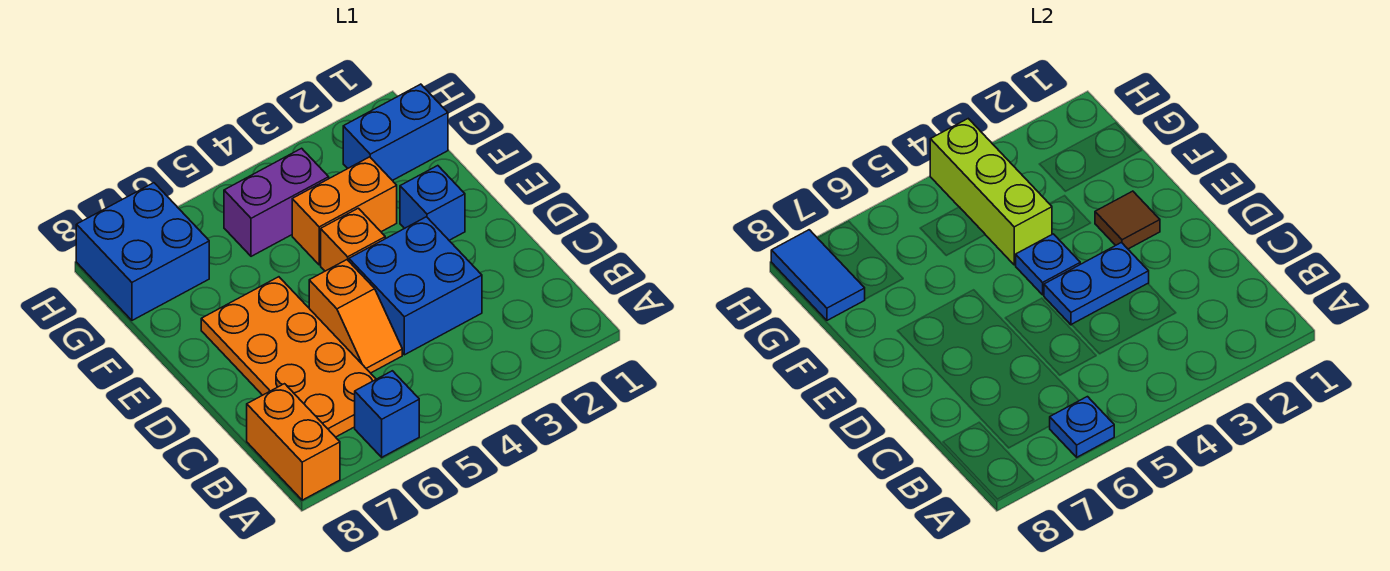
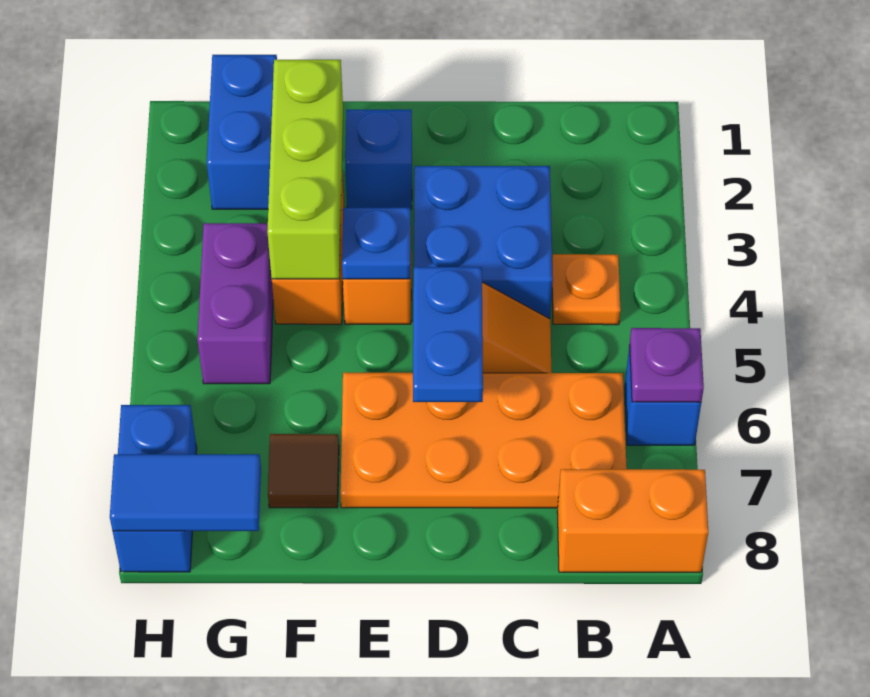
blue plate A6 level 2 -> purple plate A6 level 2
none -> orange plate B4 level 1
blue plate D3:D4 level 2 -> blue plate D5:D6 level 2
brown tile E2 level 2 -> brown tile F7 level 1
lime brick F4:H4 level 2 -> lime brick F2:F4 level 2
blue brick G7:H8 level 1 -> blue brick H7:H8 level 1

